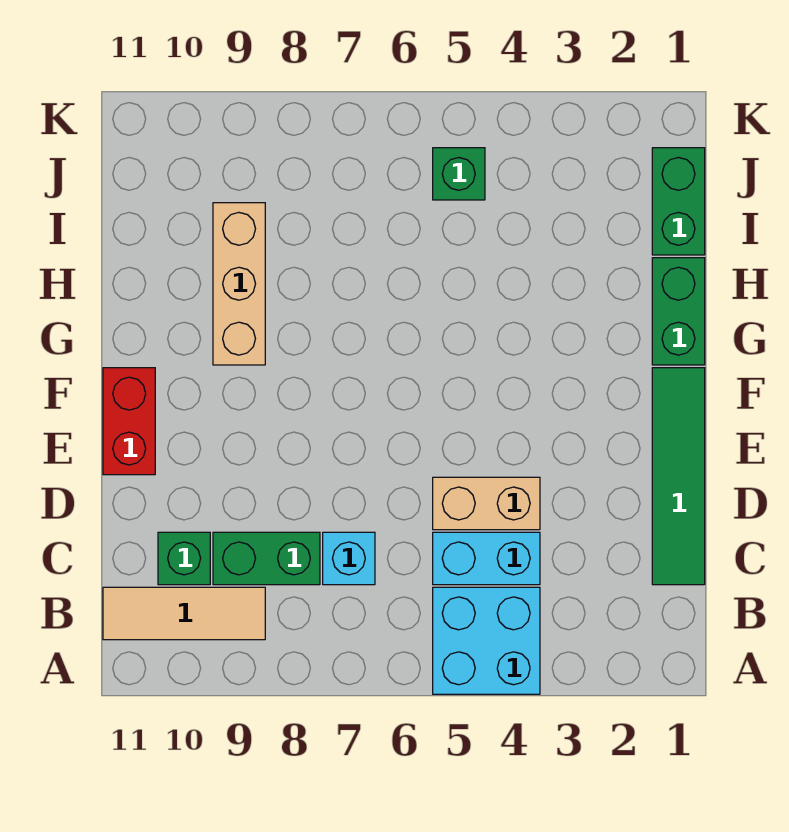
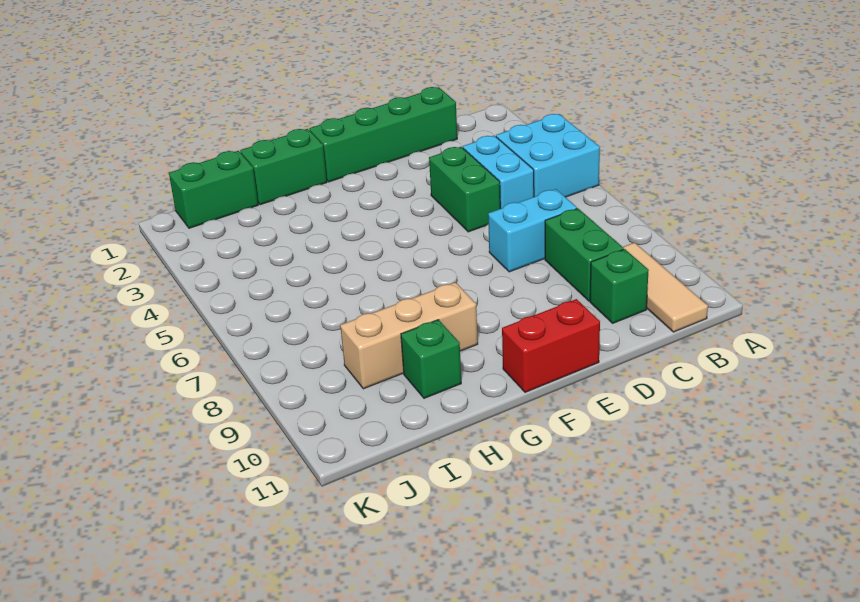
green tile C1:F1 level 1 -> green brick C1:F1 level 1
cyan brick C7 level 1 -> cyan brick C7:D7 level 1
tan brick D4:D5 level 1 -> green brick D4:D5 level 1
green brick J5 level 1 -> green brick H10 level 1

